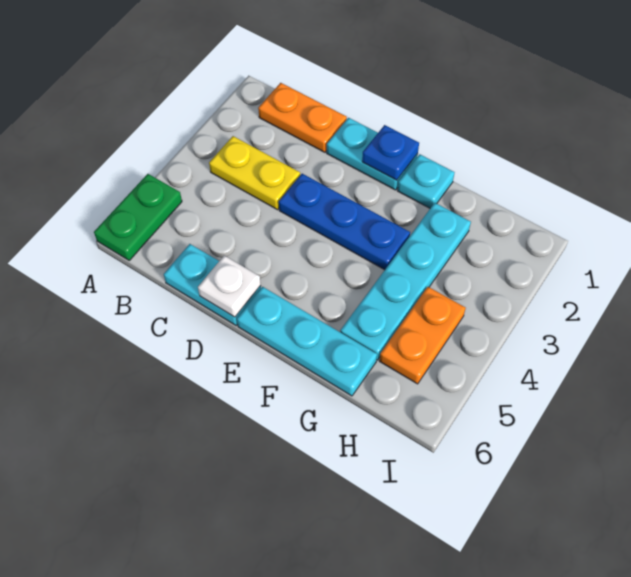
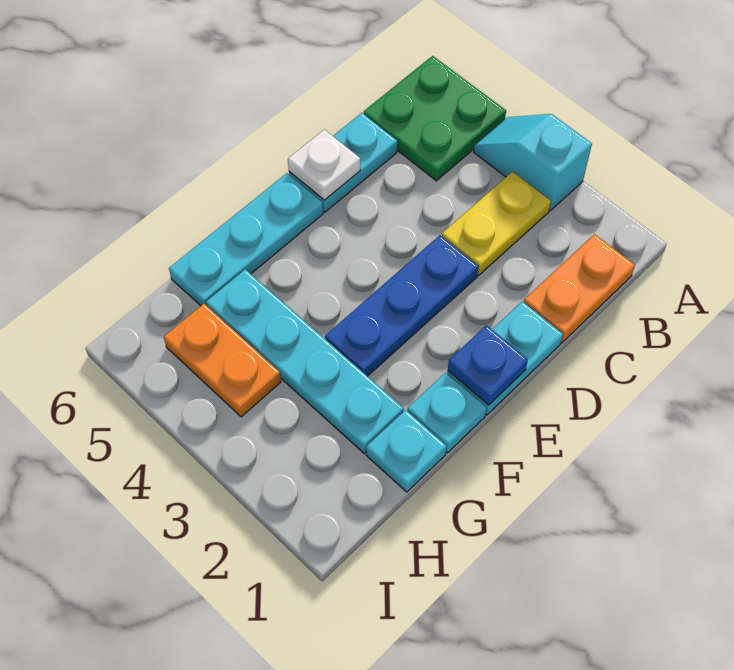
none -> cyan slope A3:A4 level 1 top 3
green plate A5:A6 level 1 -> green plate A5:B6 level 1
none -> cyan plate G1 level 1

